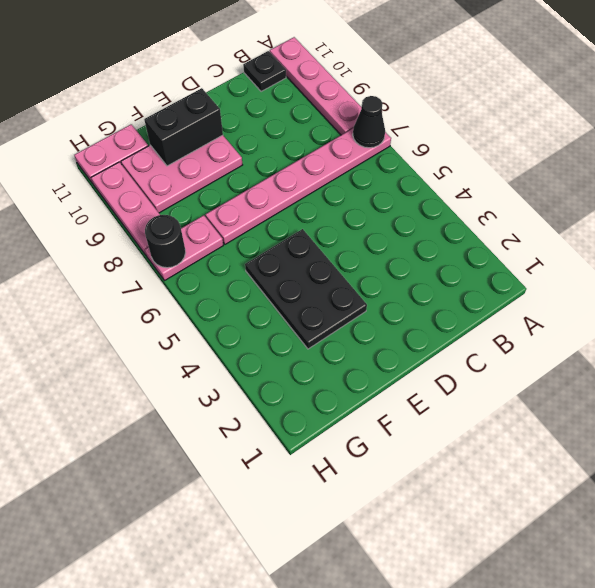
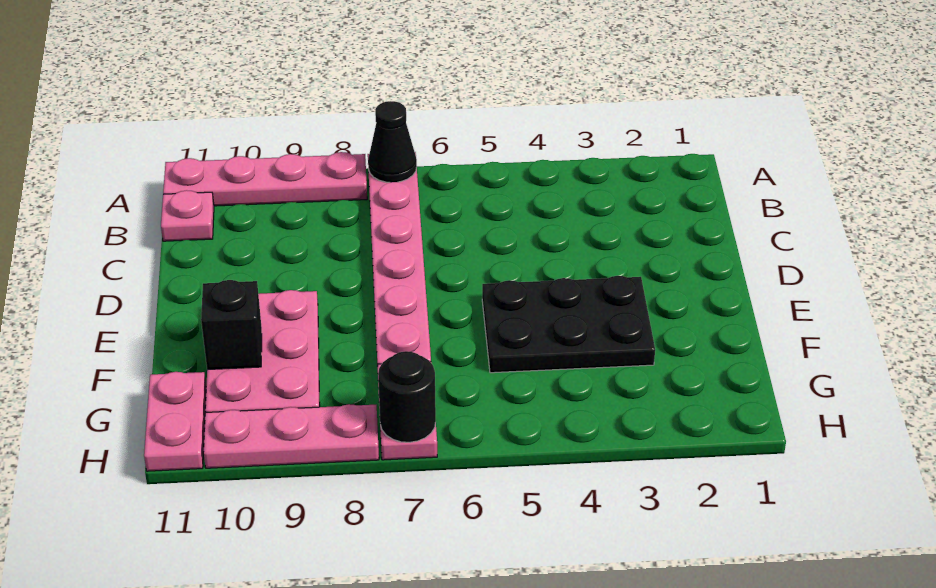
black plate B11 level 1 -> pink plate B11 level 1
black brick E10:F10 level 2 -> black brick F10 level 2

